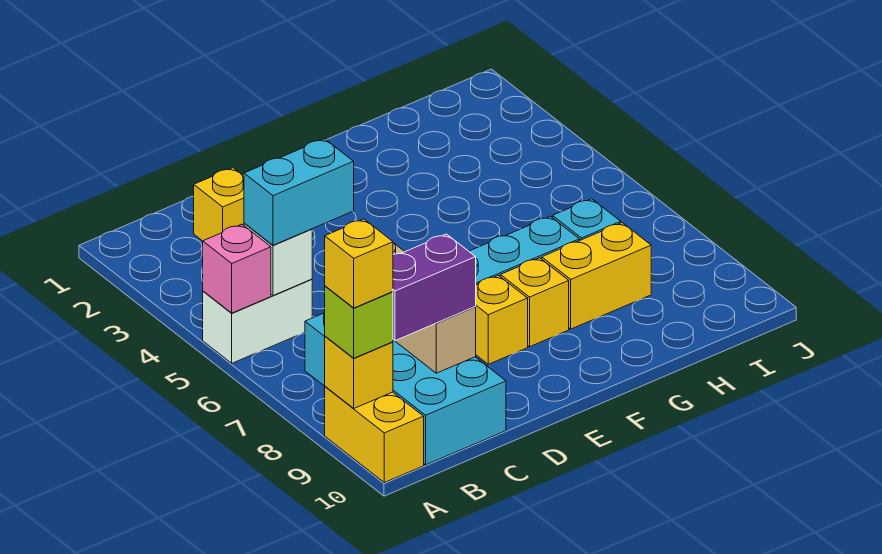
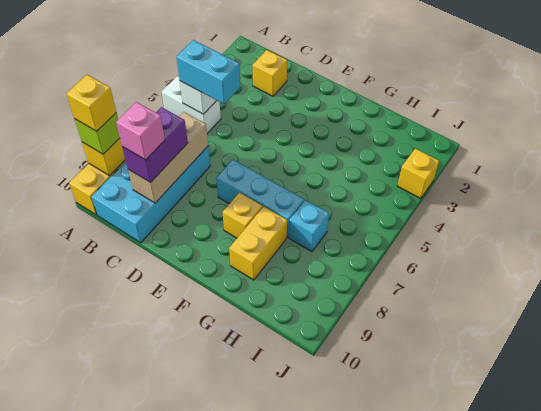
pink brick A5 level 2 -> pink brick C9 level 4
purple brick B9:C9 level 3 -> purple brick C8:C9 level 3
yellow brick E8 level 1 -> yellow brick J3 level 1
yellow brick G8:H8 level 1 -> yellow brick G8:G9 level 1

